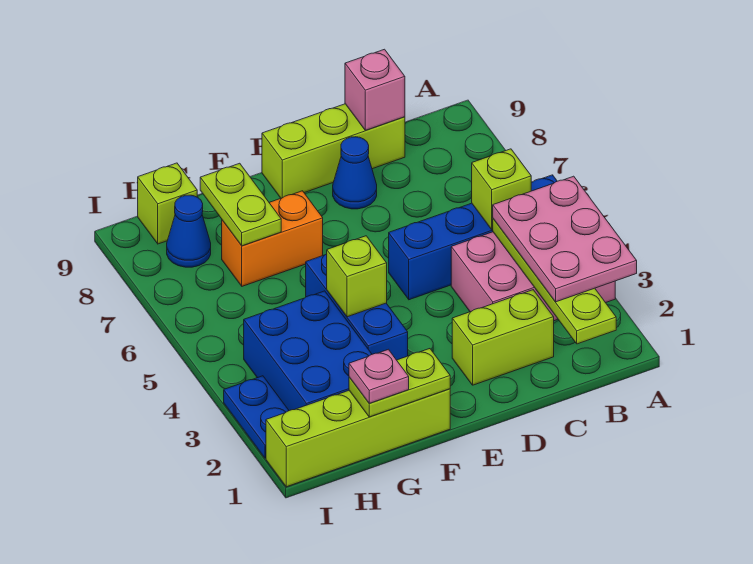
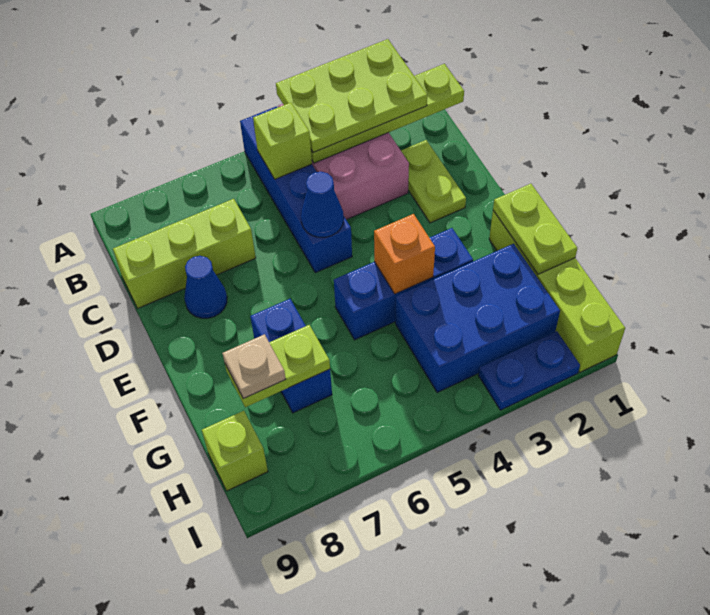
pink plate A2:B4 level 3 -> lime plate A2:B4 level 3
lime brick C2:D2 level 1 -> lime plate C2:D2 level 1
lime brick C9:E9 level 1 -> lime brick C7:C9 level 1
pink brick C9 level 2 -> none
lime brick F4 level 2 -> orange brick F4 level 2
orange brick F7:G7 level 1 -> blue brick F7:G7 level 1
pink plate G1 level 3 -> none
none -> tan plate G8 level 3
blue cone H8 level 1 -> blue cone D5 level 2

